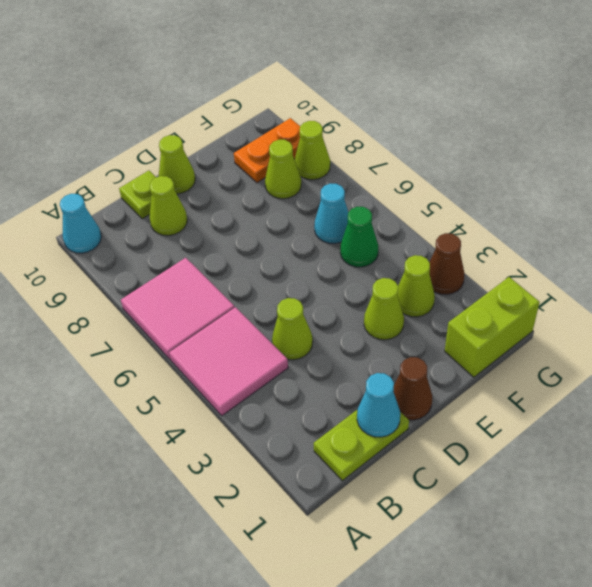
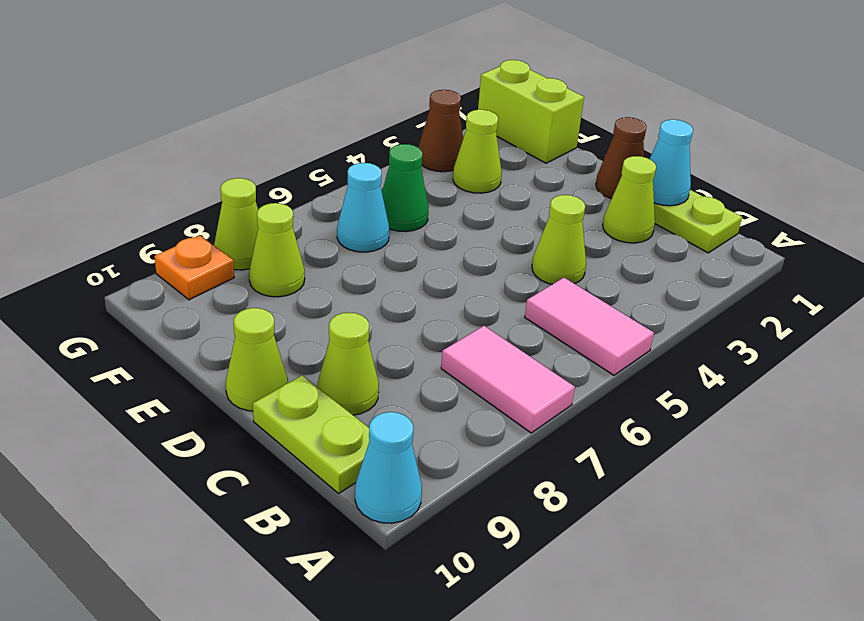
pink tile A4:B5 level 1 -> pink tile A5:B5 level 1
pink tile A6:B7 level 1 -> pink tile A7:B7 level 1
lime plate C10 level 1 -> lime plate B10:C10 level 1
lime cone E3 level 1 -> lime cone C2 level 1
orange plate F9:G9 level 1 -> orange plate G9 level 1

